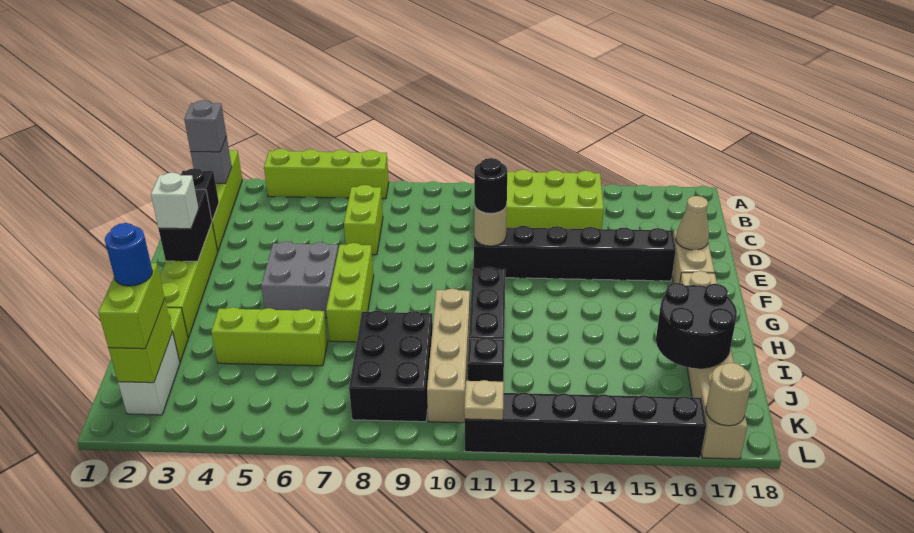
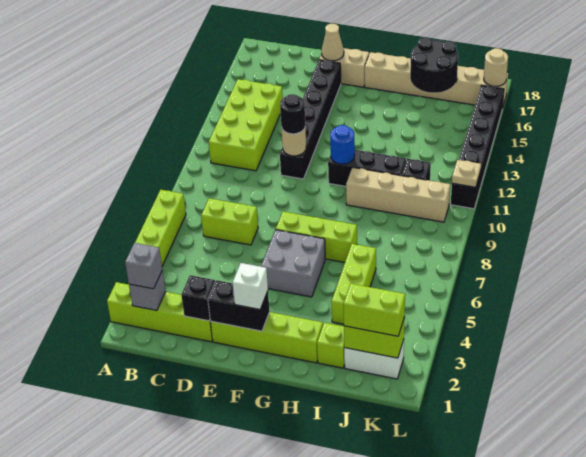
black brick I8:K9 level 1 -> none
blue round brick J2 level 4 -> blue round brick G11 level 2

